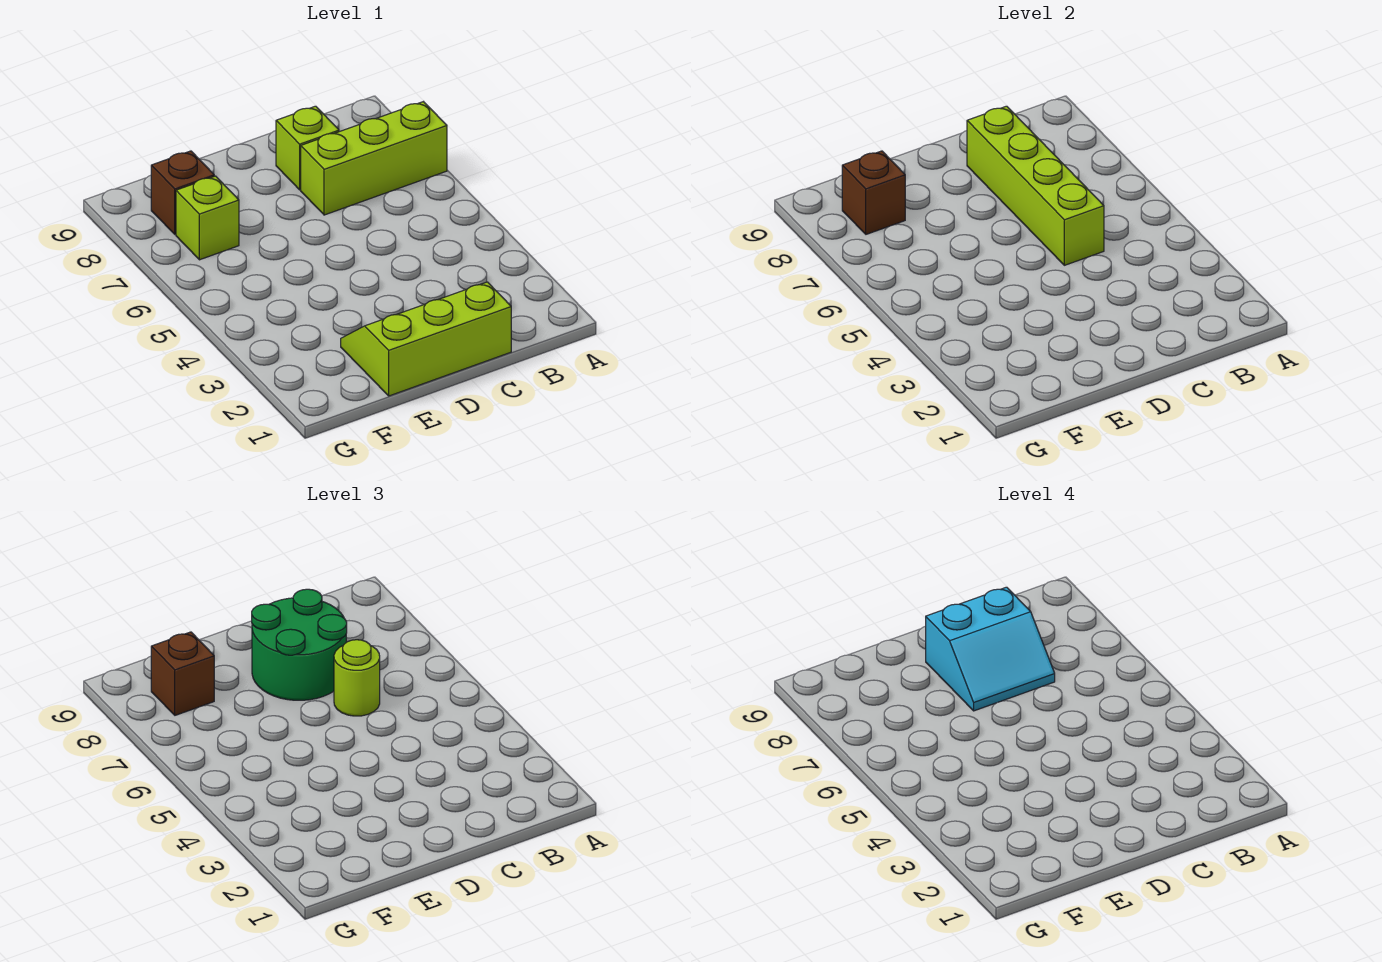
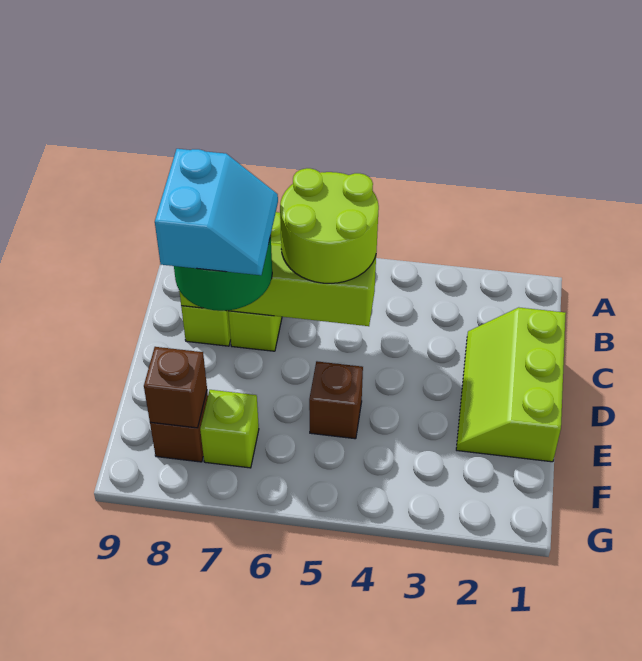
lime round brick C6 level 3 -> lime round brick B5:C6 level 3
brown brick F8 level 3 -> brown brick E5 level 1

